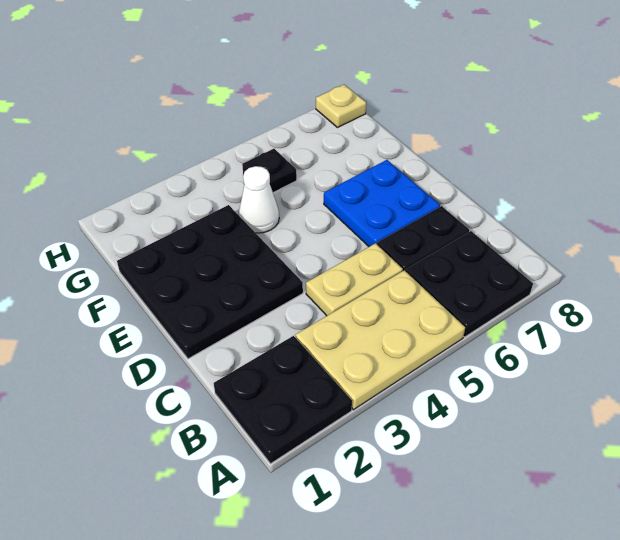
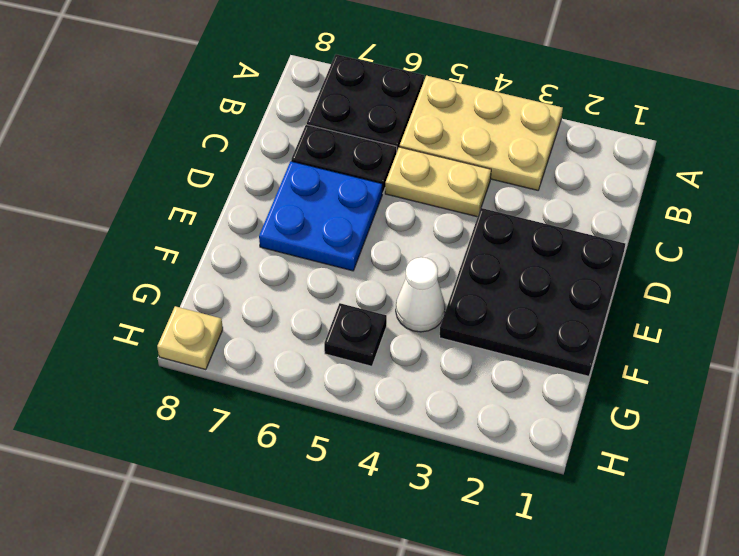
black plate A1:B2 level 1 -> none

